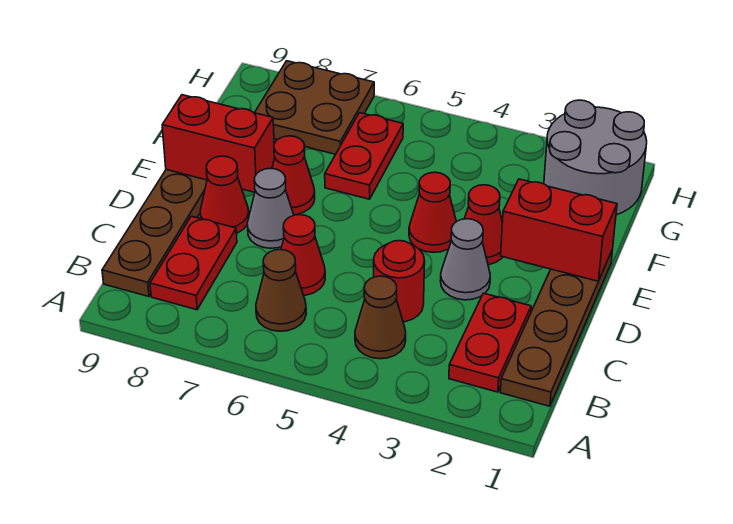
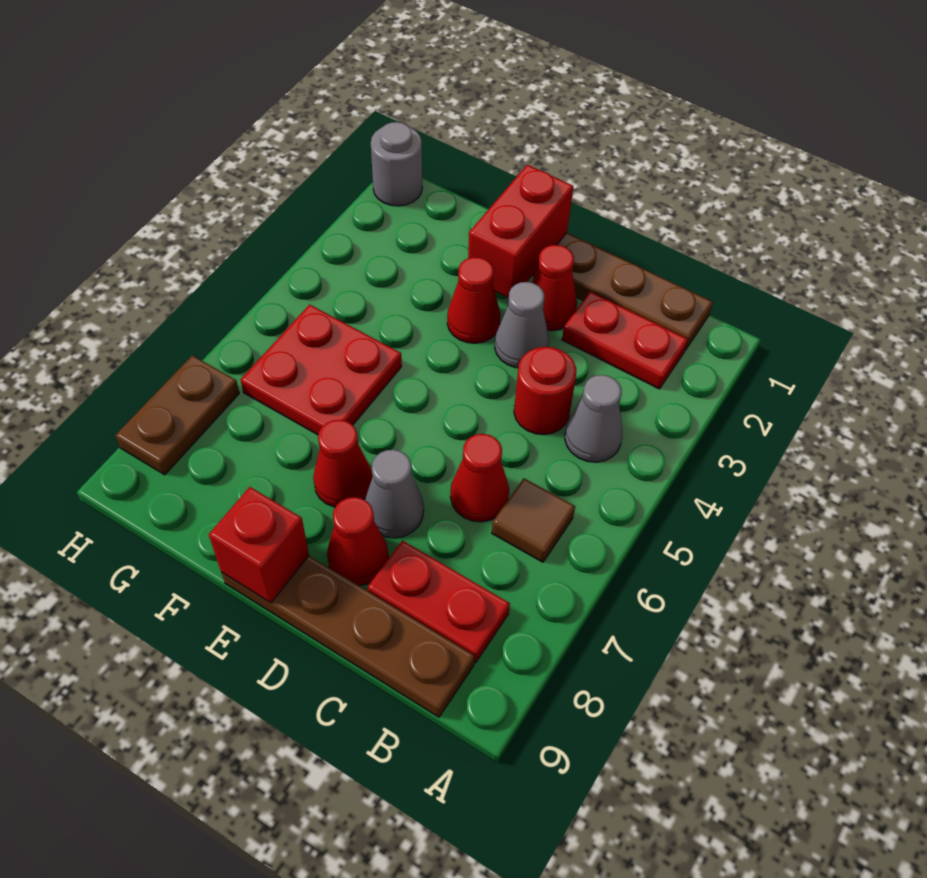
brown cone B4 level 1 -> grey cone B4 level 1
brown cone B6 level 1 -> brown tile B6 level 1
red cone E4 level 1 -> red cone D2 level 1
red brick E8:E9 level 2 -> red brick E9 level 2
red plate F6:G6 level 1 -> red plate F5:G6 level 1
grey round brick G1:H2 level 1 -> grey round brick H1 level 1
brown plate G7:H8 level 1 -> brown plate H7:H8 level 1

